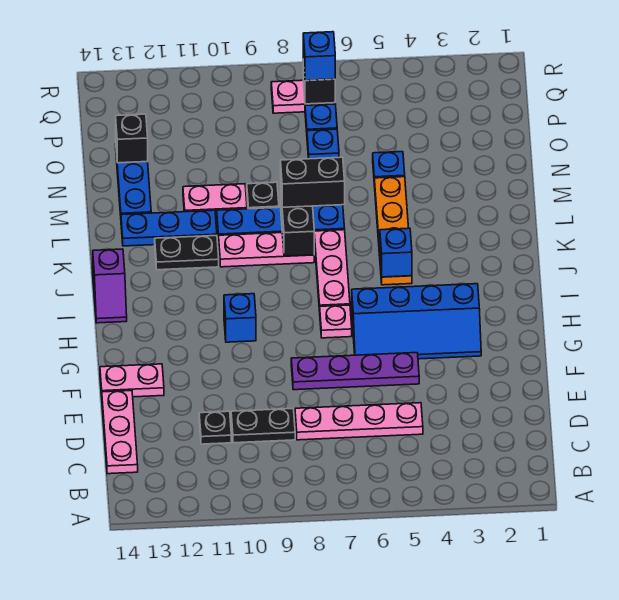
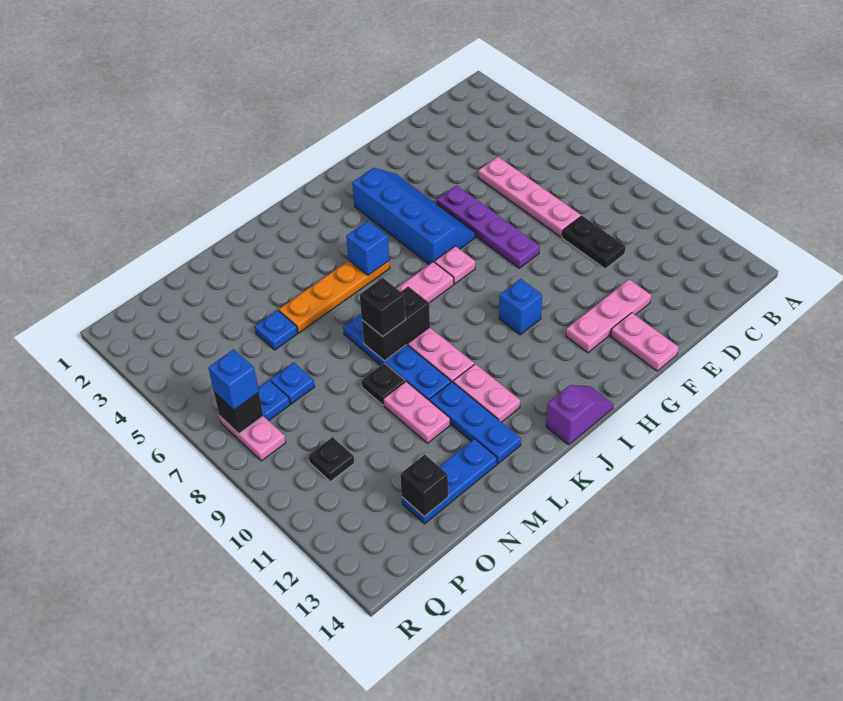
pink plate C14:E14 level 1 -> pink plate E12:G12 level 1
black plate D11 level 1 -> black plate P10 level 1
black plate K11:K12 level 1 -> pink plate K11:K12 level 1
black brick L7:L8 level 3 -> black brick L8 level 3

